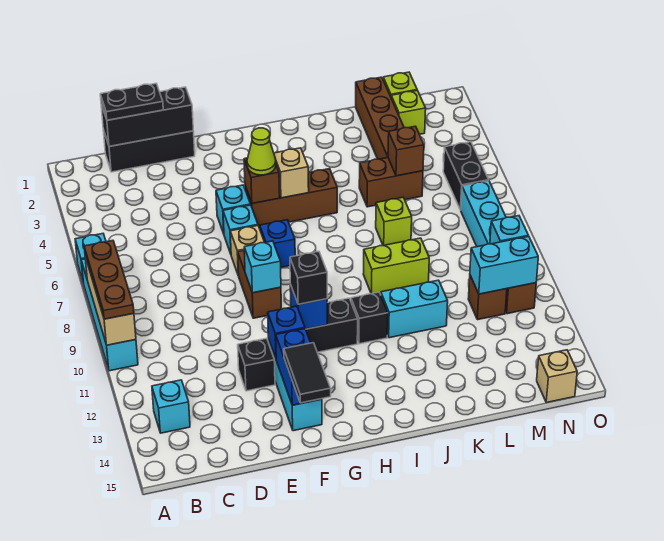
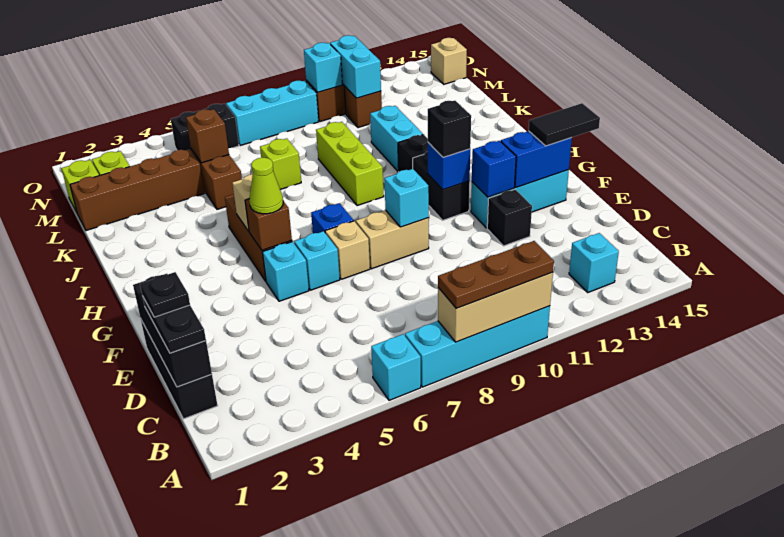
none -> black plate D1 level 4
brown brick F8:F9 level 1 -> tan brick F8:F9 level 1
lime brick J9:K9 level 1 -> lime brick I9:K9 level 1

